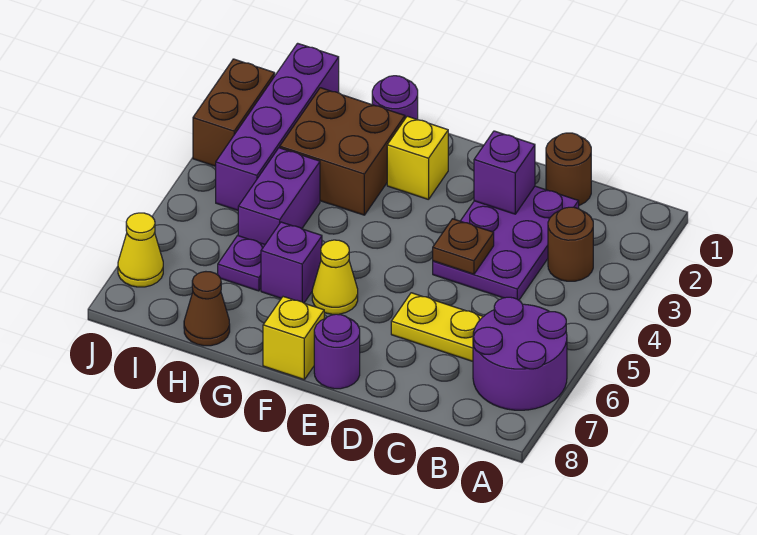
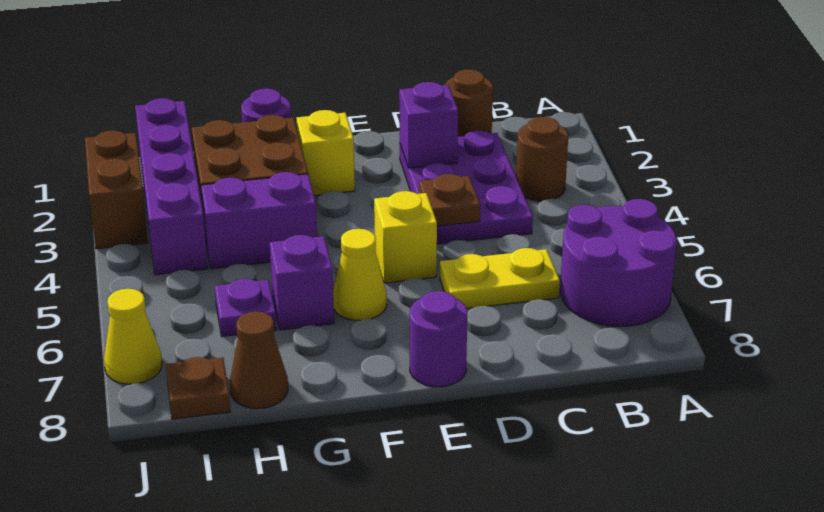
yellow brick F8 level 1 -> yellow brick E5 level 1
purple brick H4:H5 level 1 -> purple brick G4:H4 level 1
none -> brown plate I8 level 1

